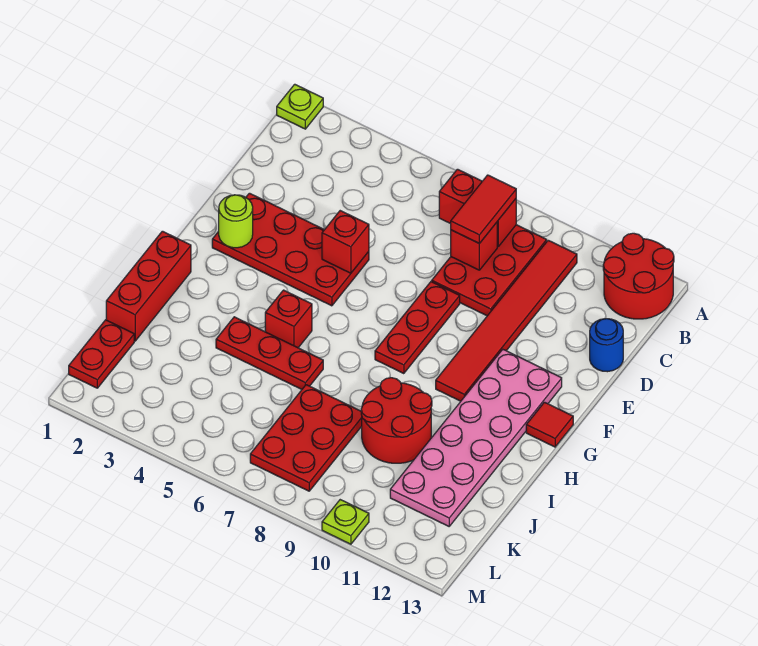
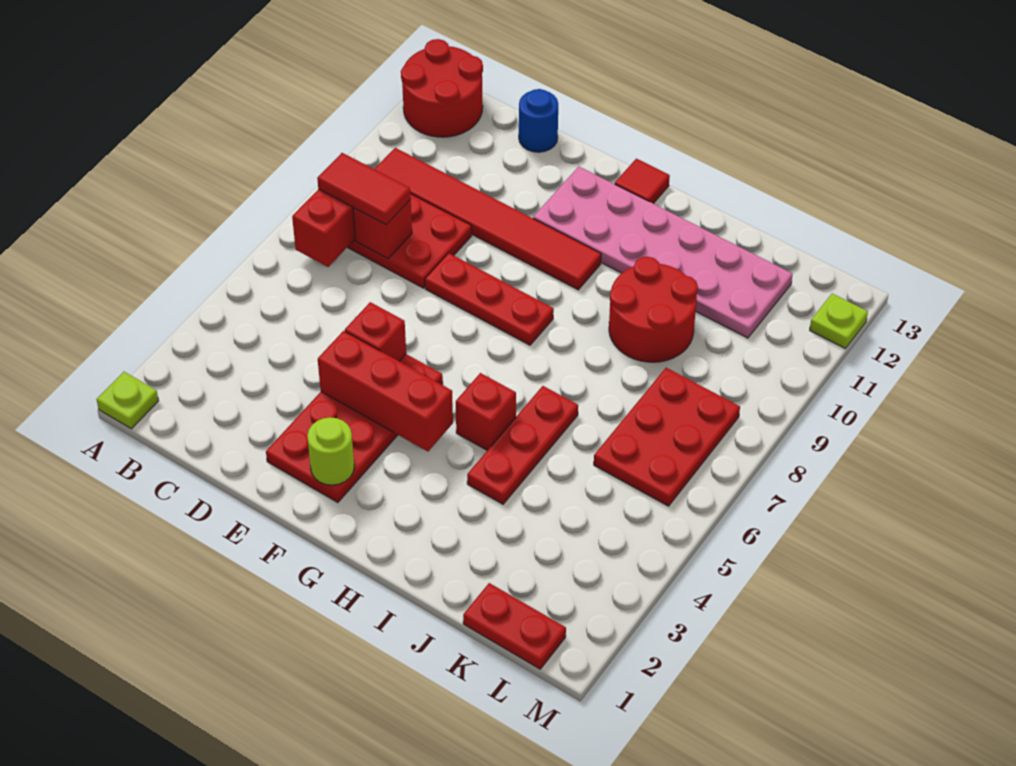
red brick H1:J1 level 1 -> red brick E4:G4 level 2
red plate J7:L8 level 1 -> red plate K6:L8 level 1
lime plate M10 level 1 -> lime plate M12 level 1

